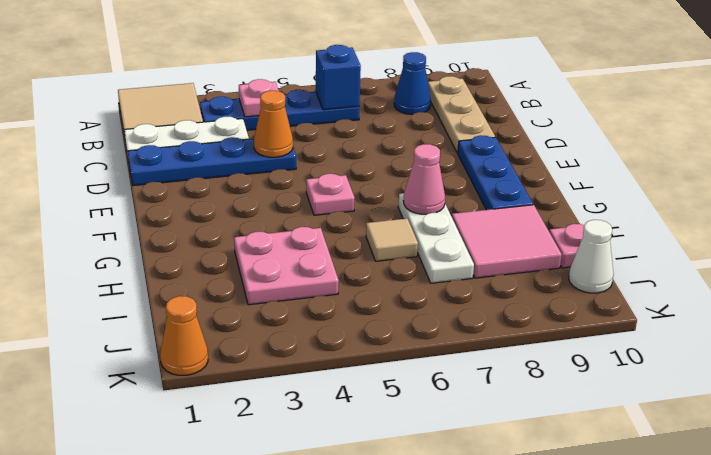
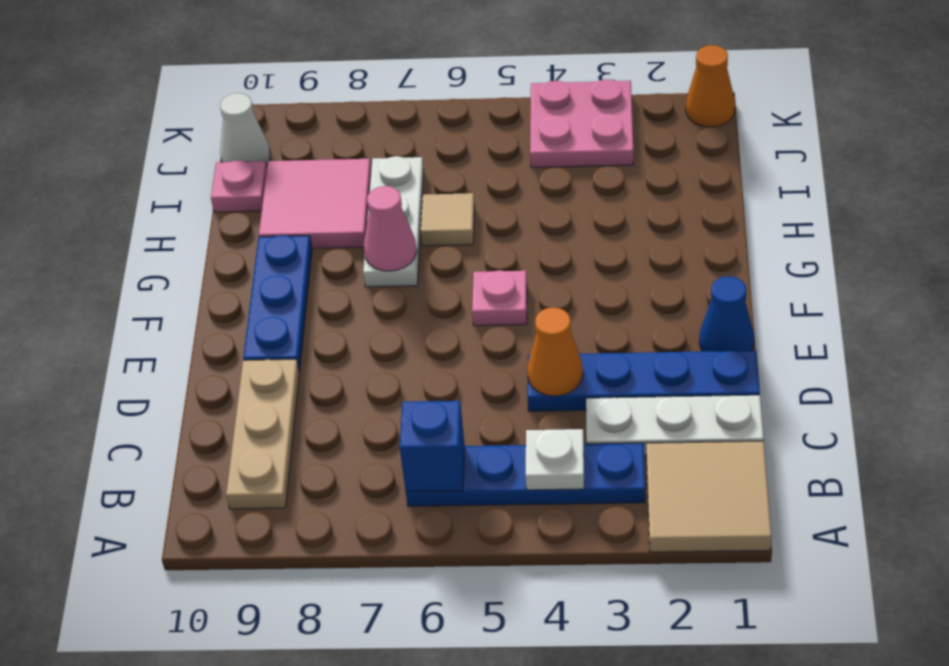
pink plate B4 level 2 -> white plate B4 level 2
blue cone B8 level 1 -> blue cone E1 level 1
pink plate H3:I4 level 1 -> pink plate J3:K4 level 1

